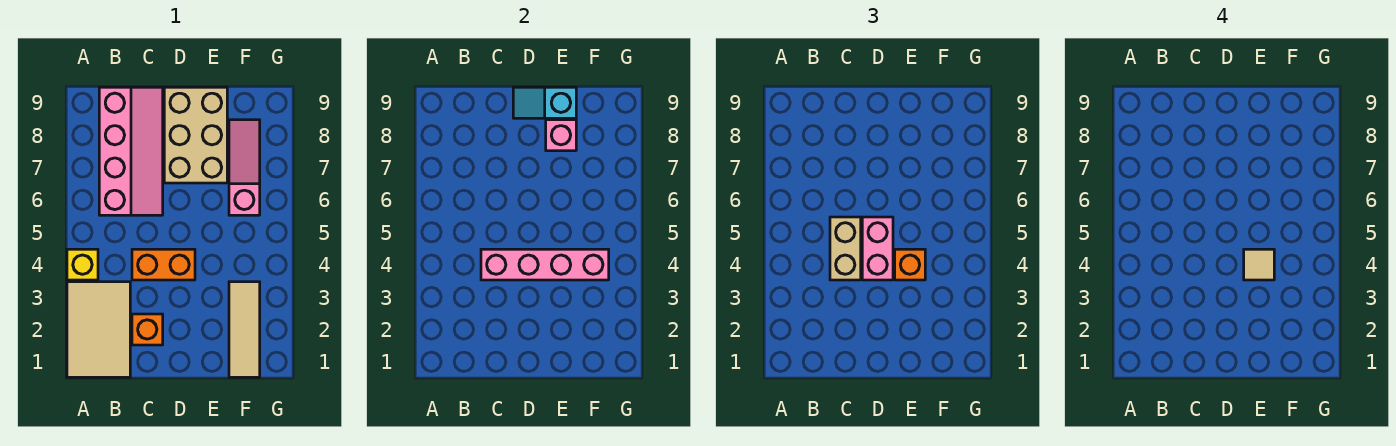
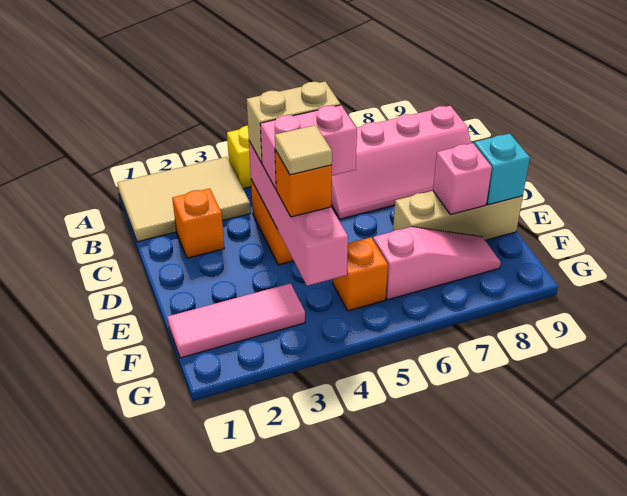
tan brick D7:E9 level 1 -> tan brick E7:E9 level 1
tan tile F1:F3 level 1 -> pink tile F1:F3 level 1
none -> orange brick F5 level 1

